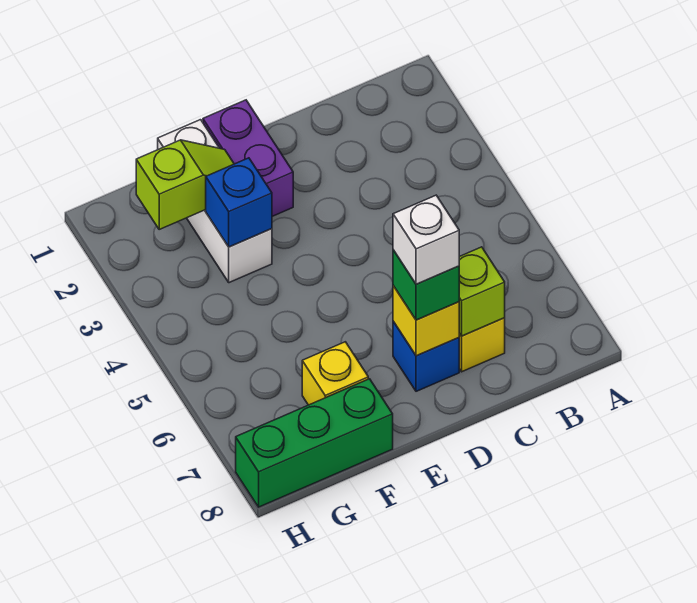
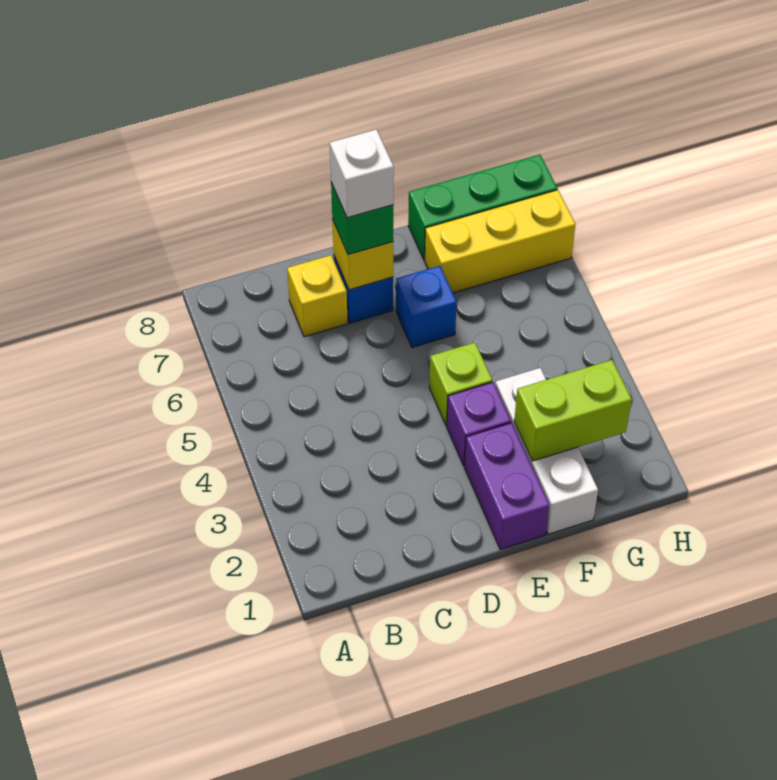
lime brick C7 level 2 -> lime brick E4 level 1
none -> purple brick E3 level 1
lime slope F2:G2 level 2 top G -> lime brick F2:G2 level 2
blue brick F3 level 2 -> blue brick E6 level 1
yellow brick F7 level 1 -> yellow brick F7:H7 level 1

